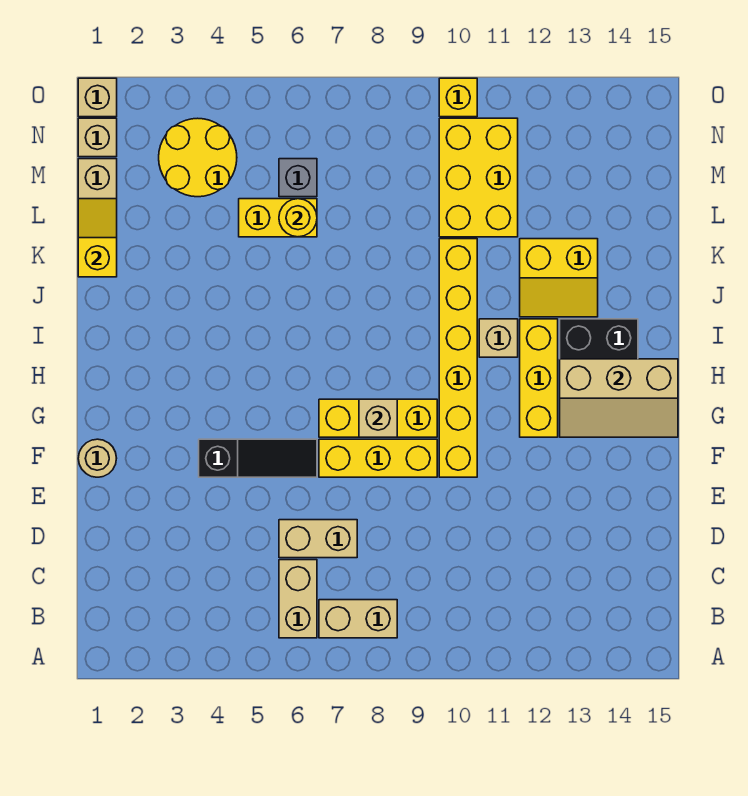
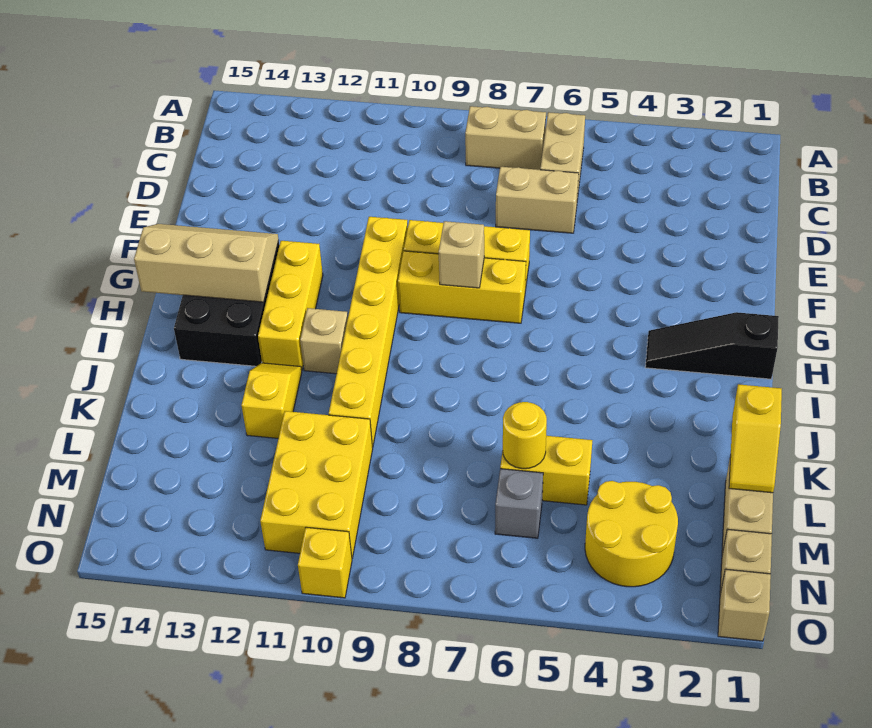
tan round brick F1 level 1 -> none
black slope F4:F6 level 1 top 4 -> black slope H1:H3 level 1 top 1
yellow slope J12:K13 level 1 top K -> yellow slope J12:K12 level 1 top K

